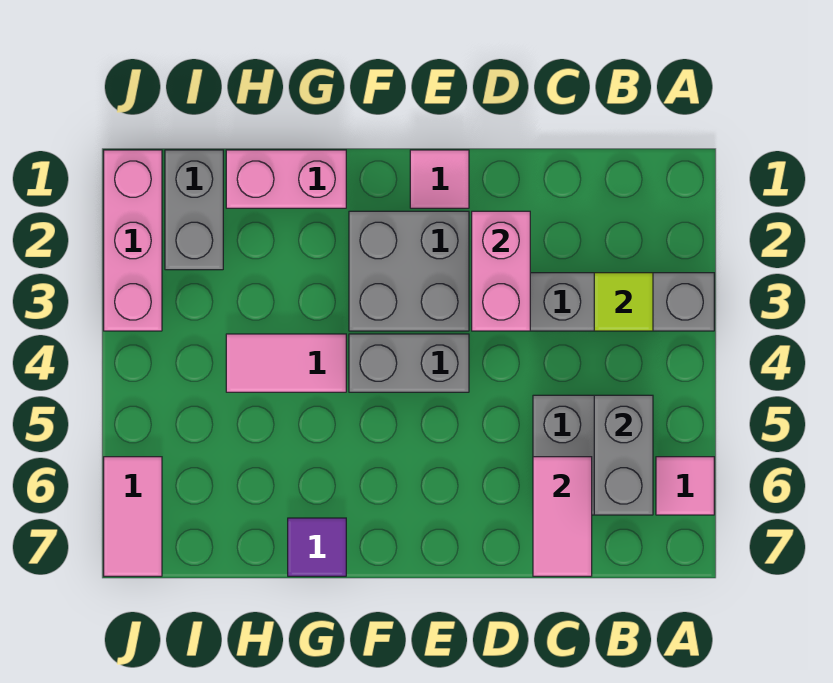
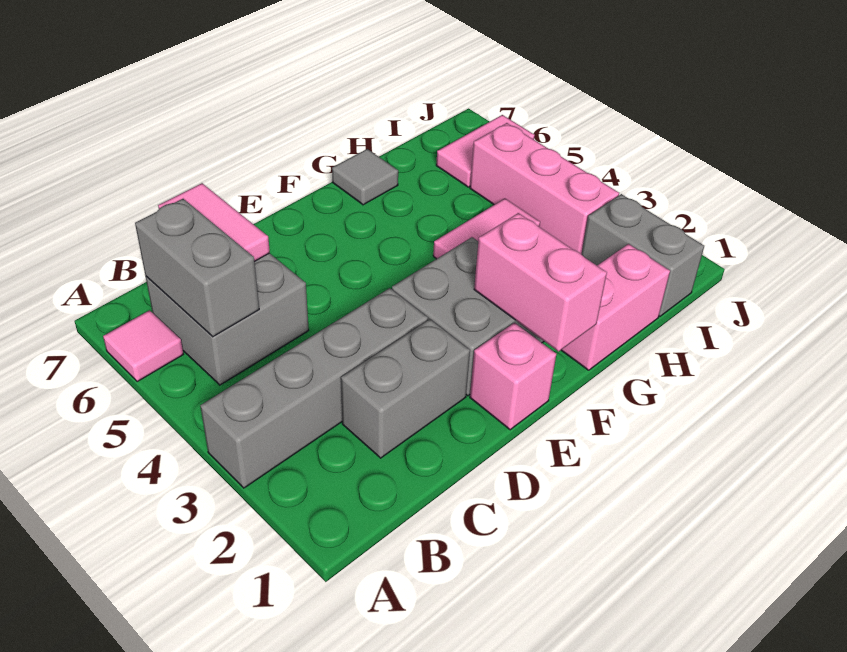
lime tile B3 level 2 -> none
pink brick D2:D3 level 2 -> pink brick F1:F2 level 2
pink tile E1 level 1 -> pink brick E1 level 1
grey brick E4:F4 level 1 -> grey brick C2:D2 level 1
purple tile G7 level 1 -> grey tile G7 level 1
pink brick J1:J3 level 1 -> pink brick I3:I5 level 1
pink tile J6:J7 level 1 -> pink tile I6:J6 level 1

